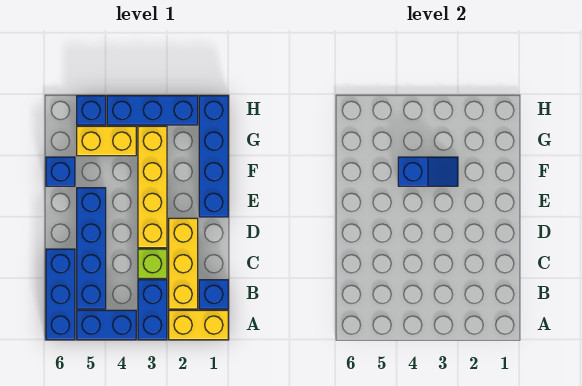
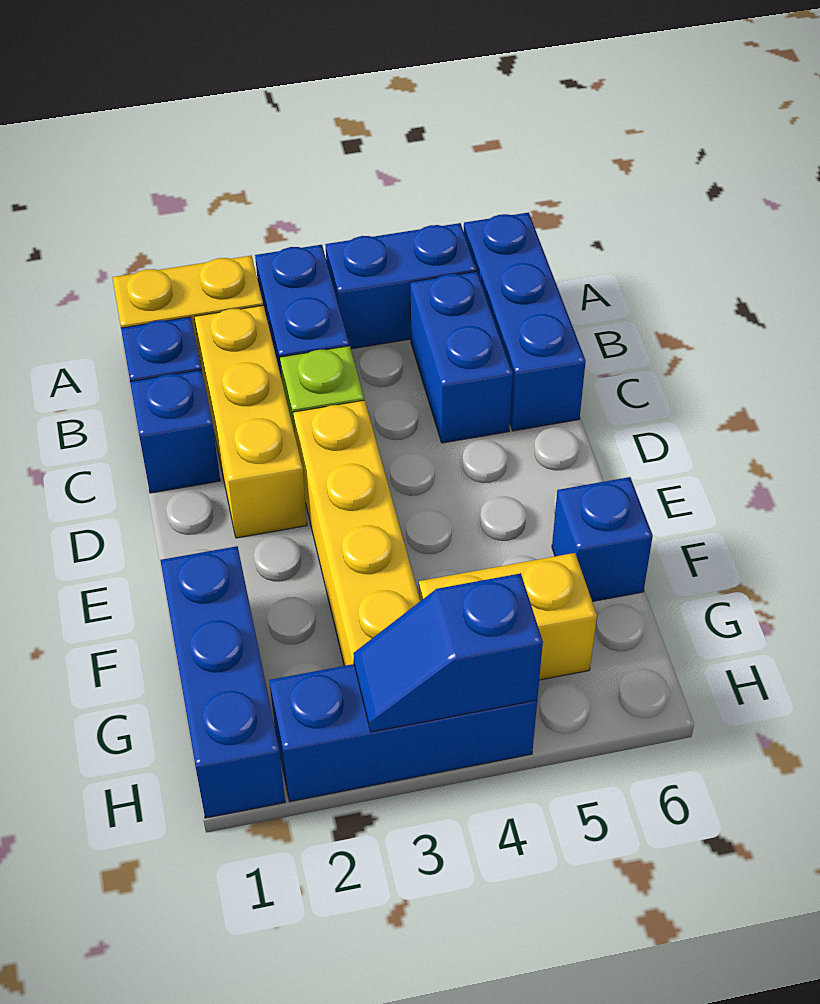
blue brick B5:E5 level 1 -> blue brick B5:C5 level 1
blue brick E1:H1 level 1 -> blue brick F1:H1 level 1
blue slope F3:F4 level 2 top 4 -> blue slope H3:H4 level 2 top 4
blue brick H5 level 1 -> blue brick C1 level 1

